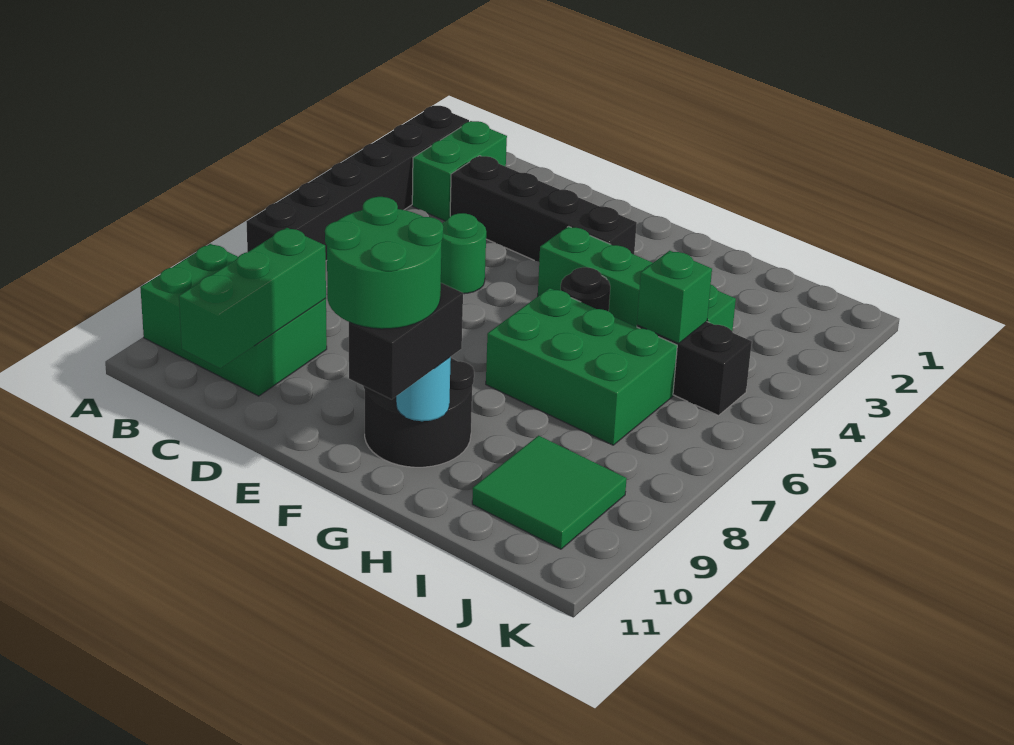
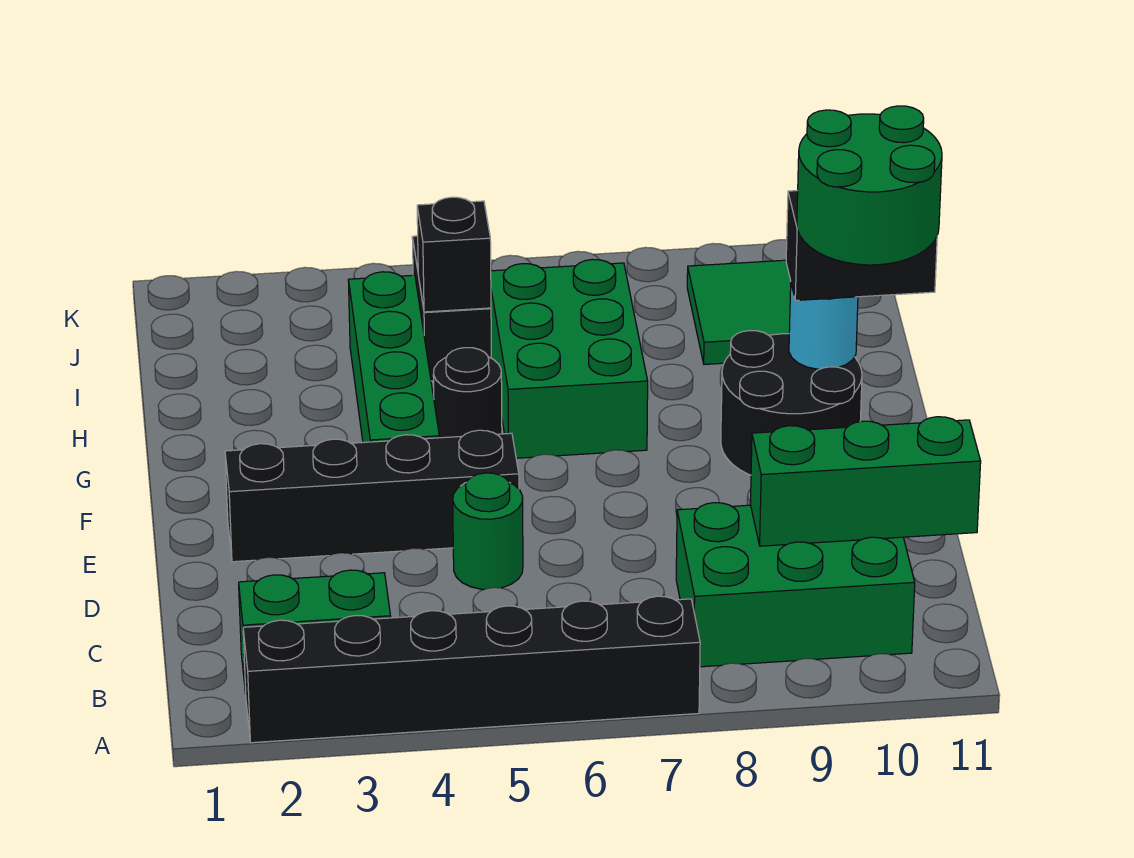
green brick A9:C10 level 1 -> green brick B8:C10 level 1
black brick C3:F3 level 1 -> black brick E2:E5 level 1
green brick I5 level 2 -> black brick I5 level 2

